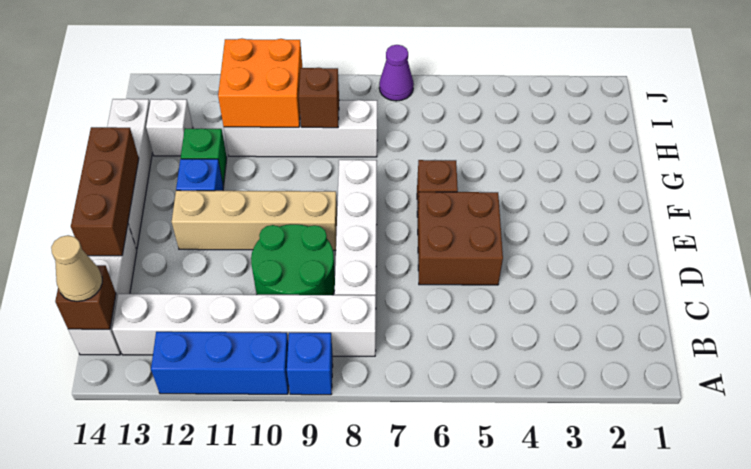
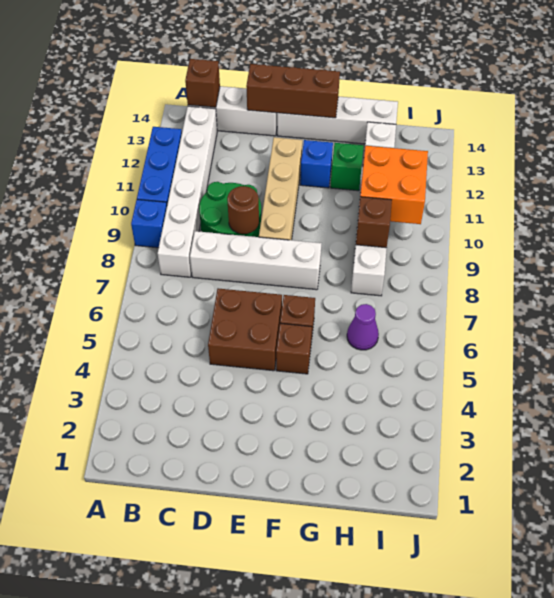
tan cone B14 level 3 -> none
none -> brown round brick D9 level 2
none -> brown brick F5 level 1
purple cone J7 level 1 -> purple cone H6 level 1

